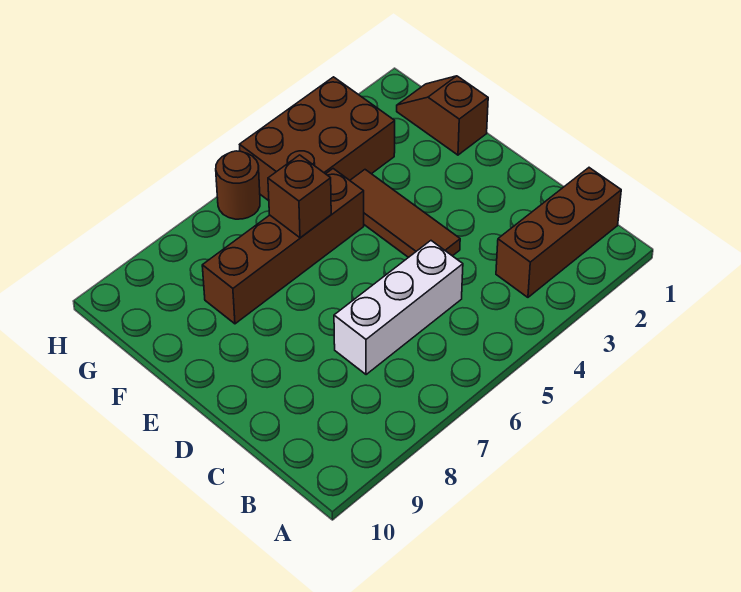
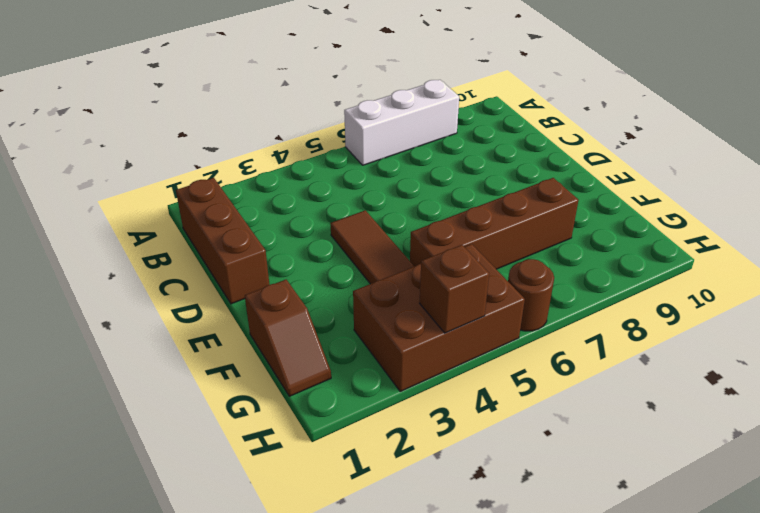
brown brick B1:B3 level 1 -> brown brick B1:D1 level 1
white brick C5:C7 level 1 -> white brick A6:A8 level 1
brown brick F6 level 2 -> brown brick H4 level 2

